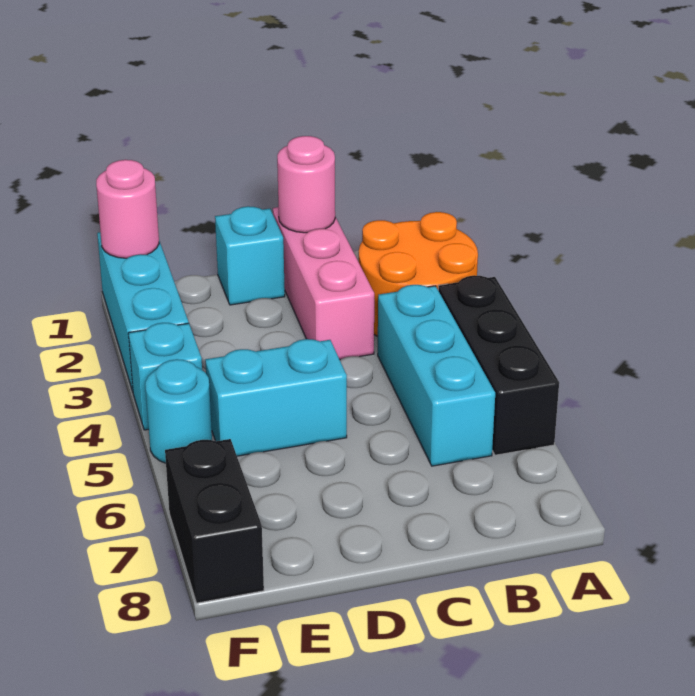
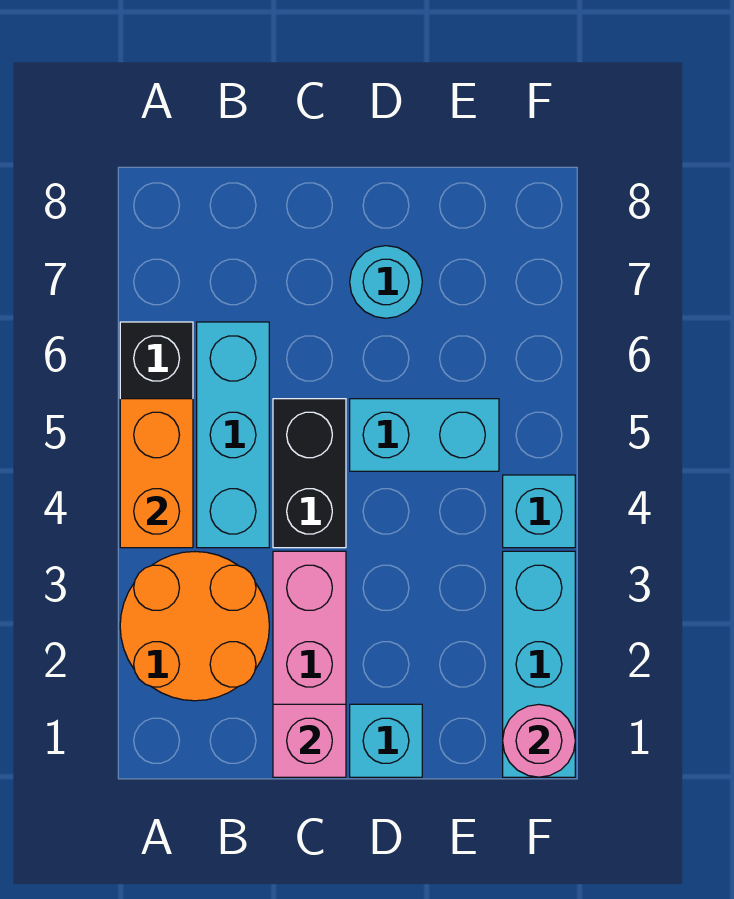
none -> orange brick A4:A5 level 2
pink round brick C1 level 2 -> pink brick C1 level 2
cyan round brick F5 level 1 -> cyan round brick D7 level 1
black brick F7:F8 level 1 -> black brick C4:C5 level 1

